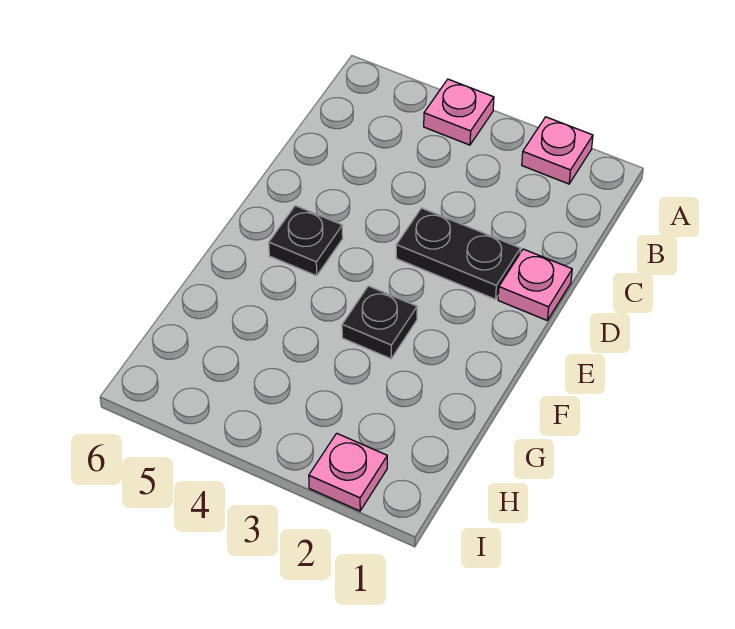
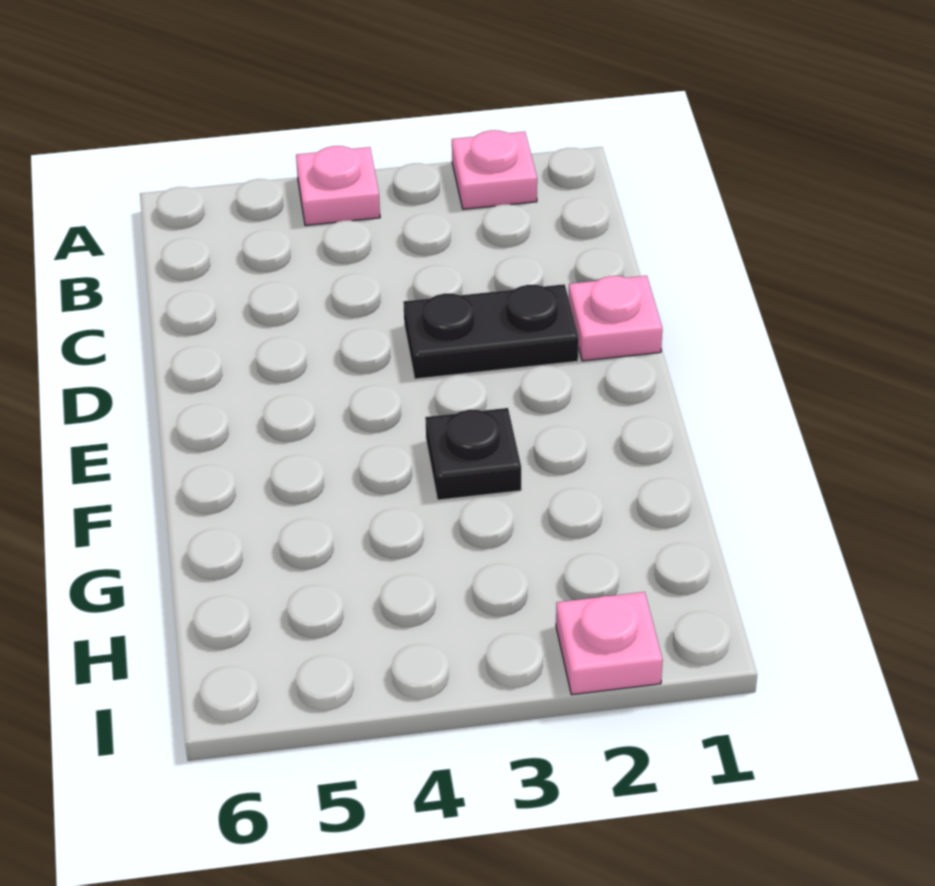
black plate E5 level 1 -> none

